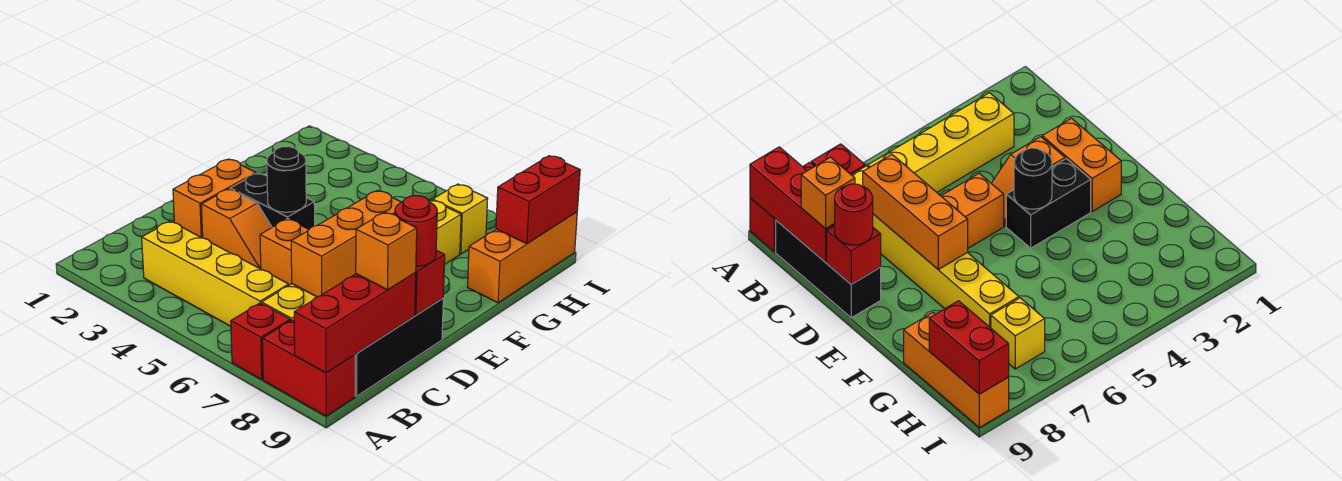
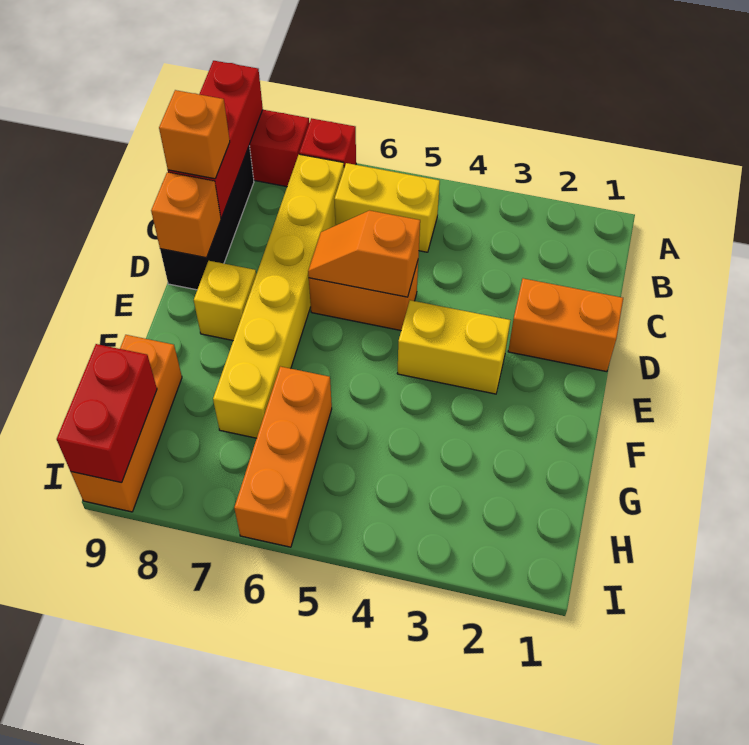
yellow brick B3:B6 level 1 -> yellow brick B5:B6 level 1
orange brick C7:E7 level 2 -> orange brick G6:I6 level 1
orange brick D2:E2 level 1 -> orange brick D1:D2 level 1
orange slope D3:D4 level 1 top 3 -> orange slope D5:D6 level 2 top 5
red brick D9 level 2 -> orange brick D9 level 2
red round brick D9 level 3 -> none
black brick E3:E4 level 1 -> yellow brick E3:E4 level 1
black round brick E4 level 2 -> none
yellow brick H7 level 1 -> yellow brick E8 level 1

